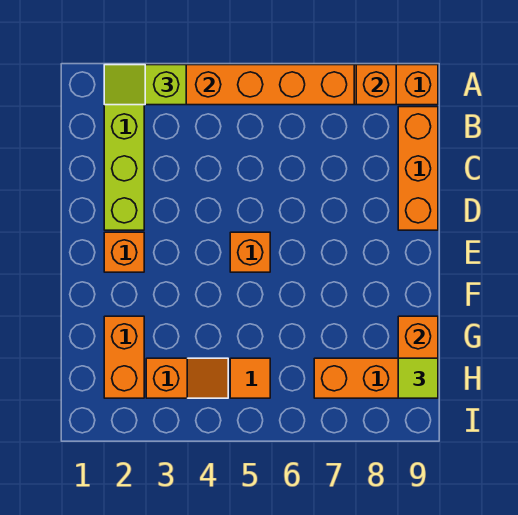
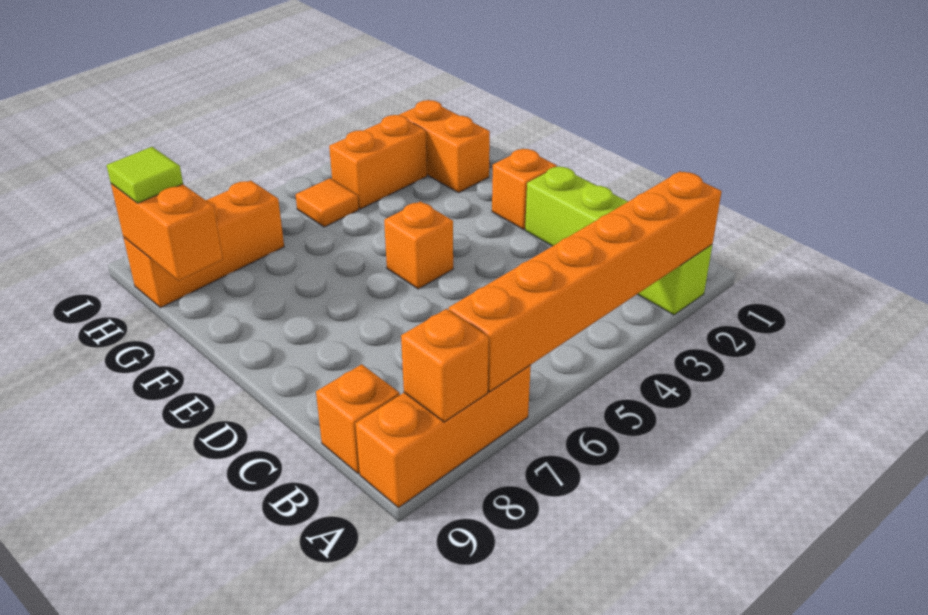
lime slope A2:A3 level 3 top 3 -> none
orange brick B9:D9 level 1 -> orange brick B9 level 1
orange slope H3:H4 level 1 top 3 -> orange brick H3:H4 level 1

